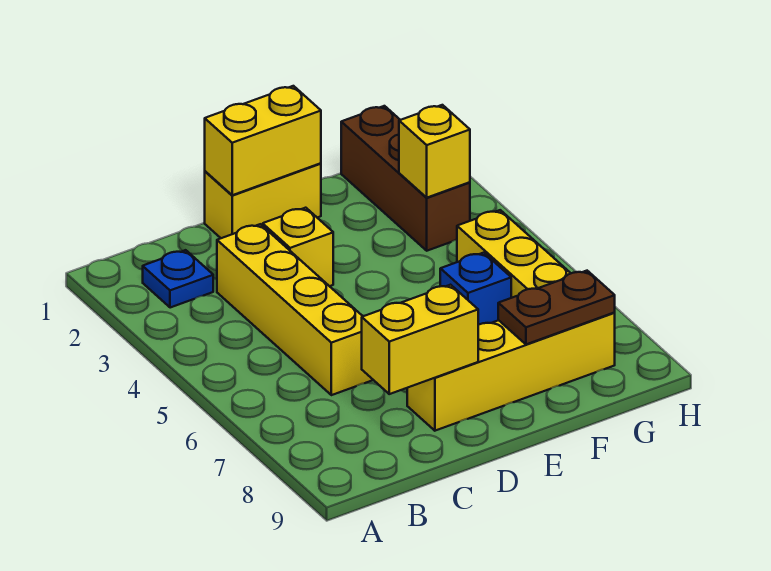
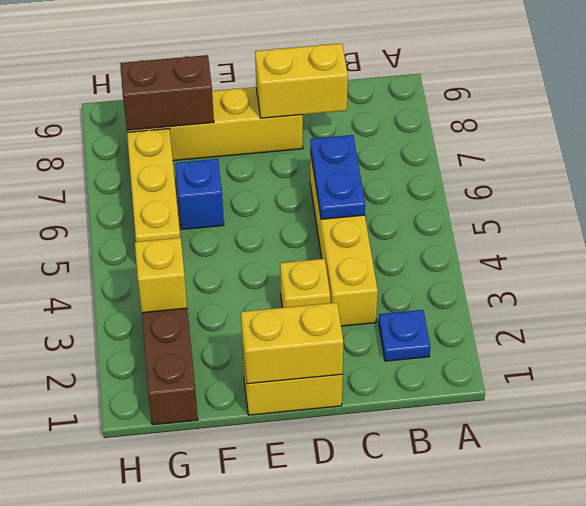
none -> blue plate C5:C6 level 2
brown plate F8:G8 level 2 -> brown brick F8:G8 level 2

